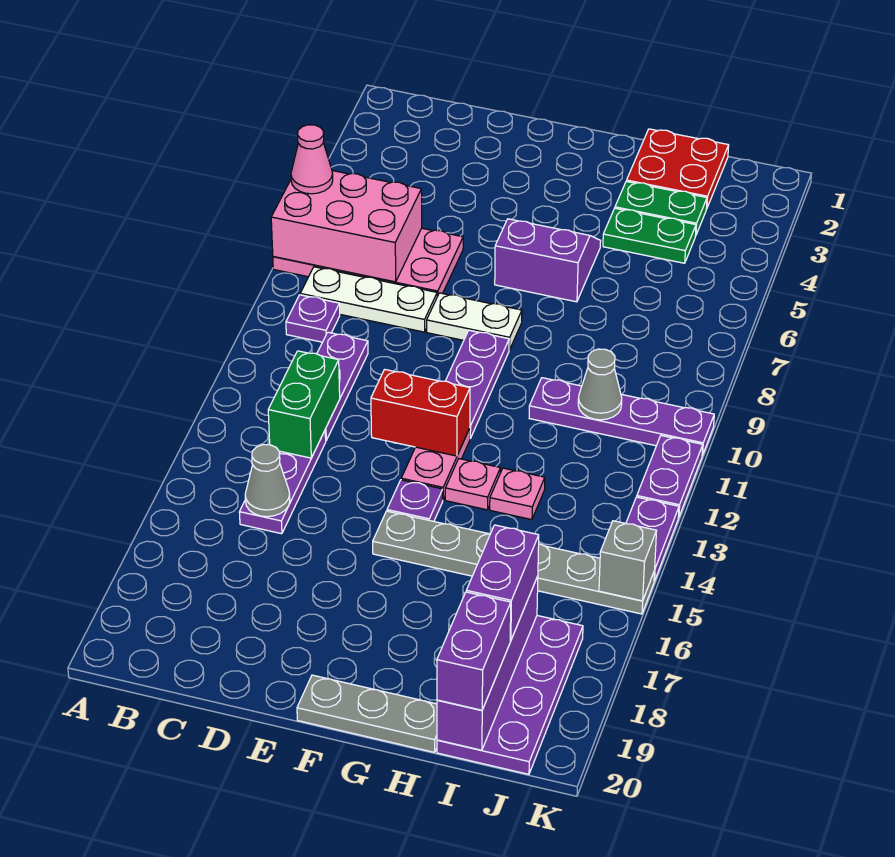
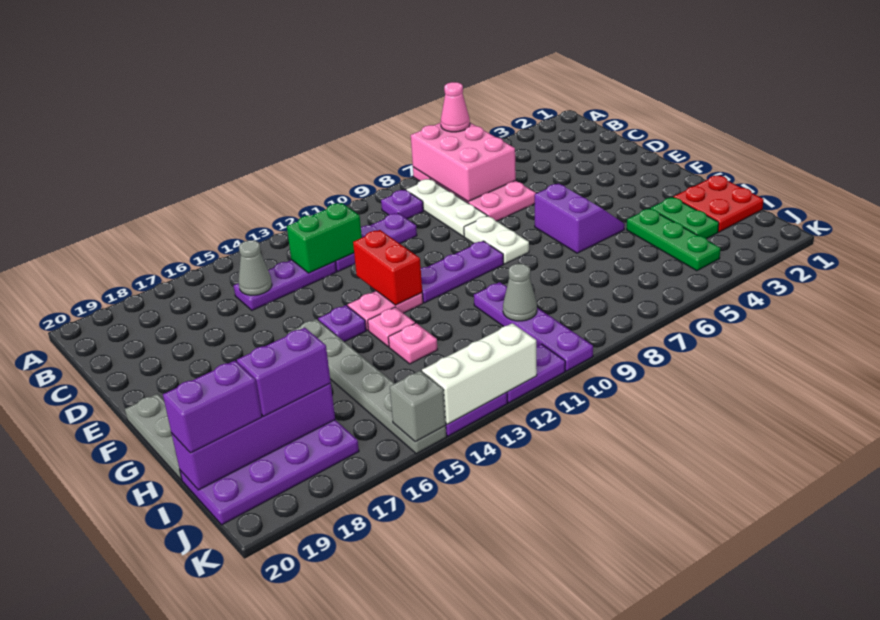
green plate H4:I4 level 1 -> green plate H4:J4 level 1
none -> white brick K12:K14 level 2

